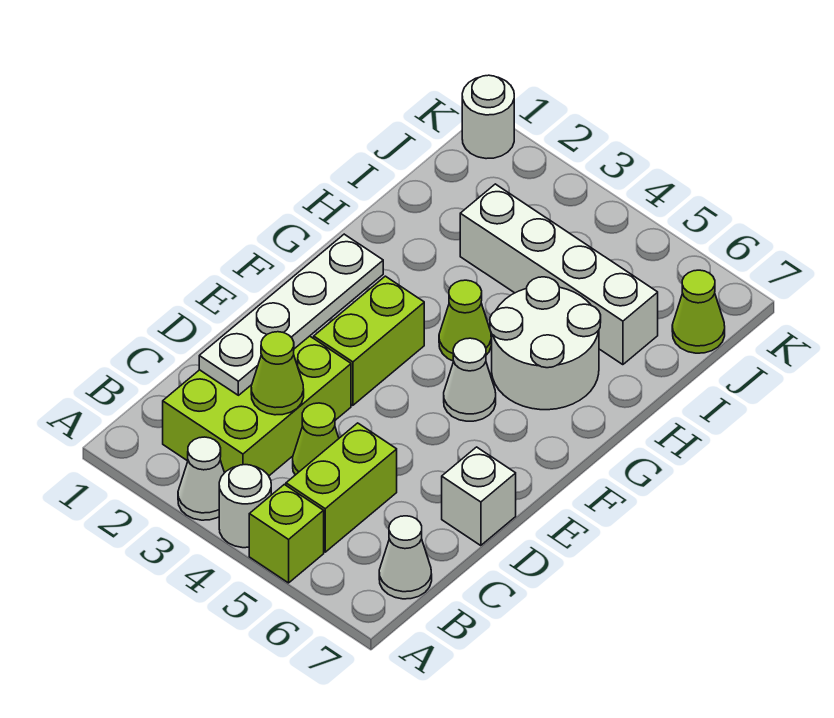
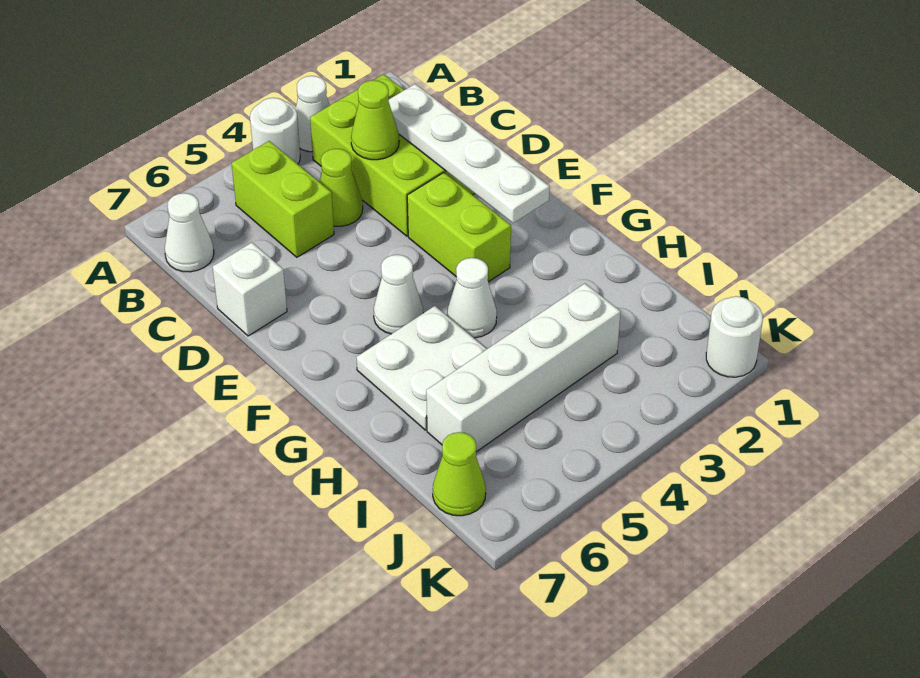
lime brick A5 level 1 -> none
lime cone G4 level 1 -> white cone G4 level 1
white round brick G5:H6 level 1 -> white plate G5:H6 level 1

